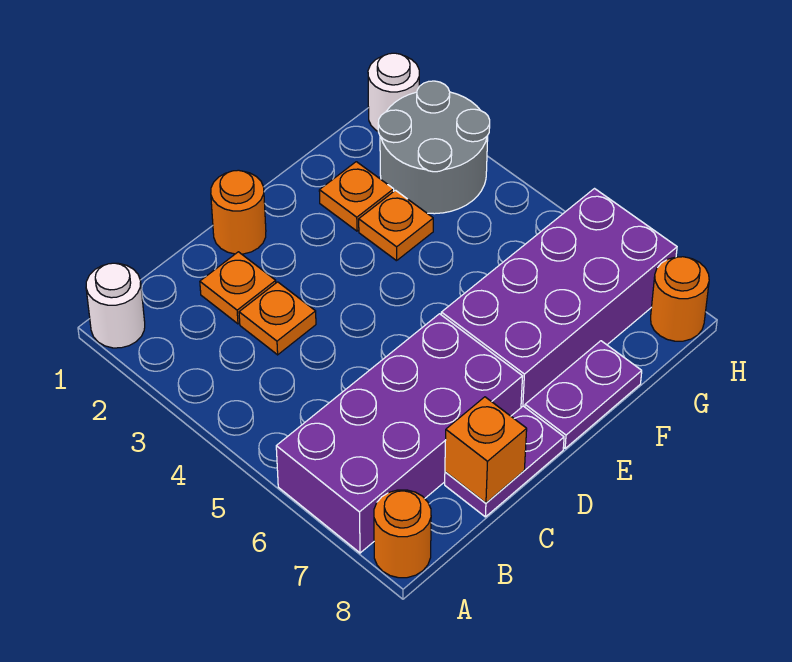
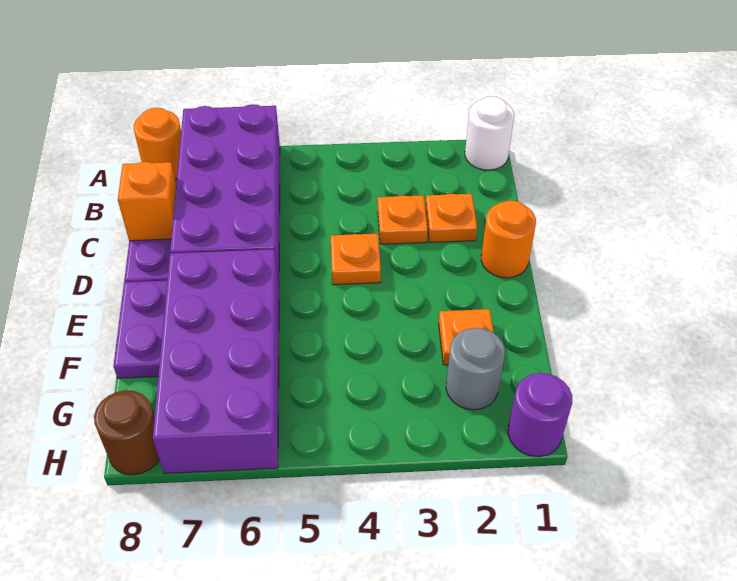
orange plate F3 level 1 -> orange plate D4 level 1
grey round brick G2:H3 level 1 -> grey round brick G2 level 1
white round brick H1 level 1 -> purple round brick H1 level 1
orange round brick H8 level 1 -> brown round brick H8 level 1

